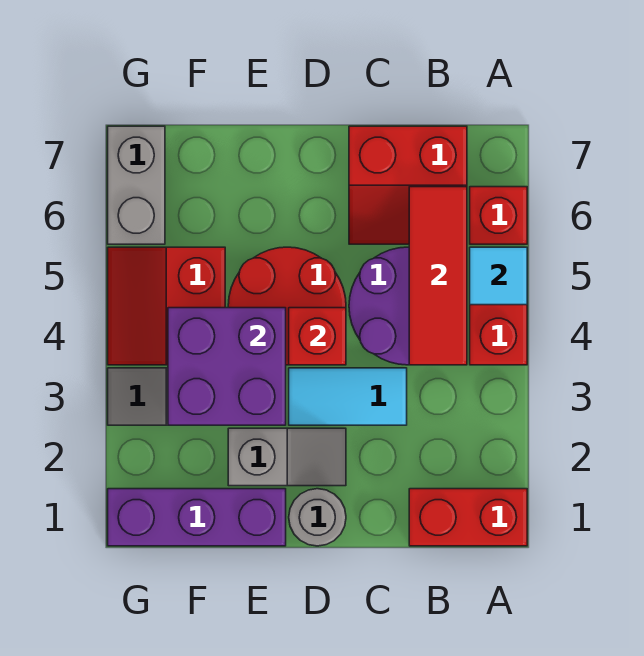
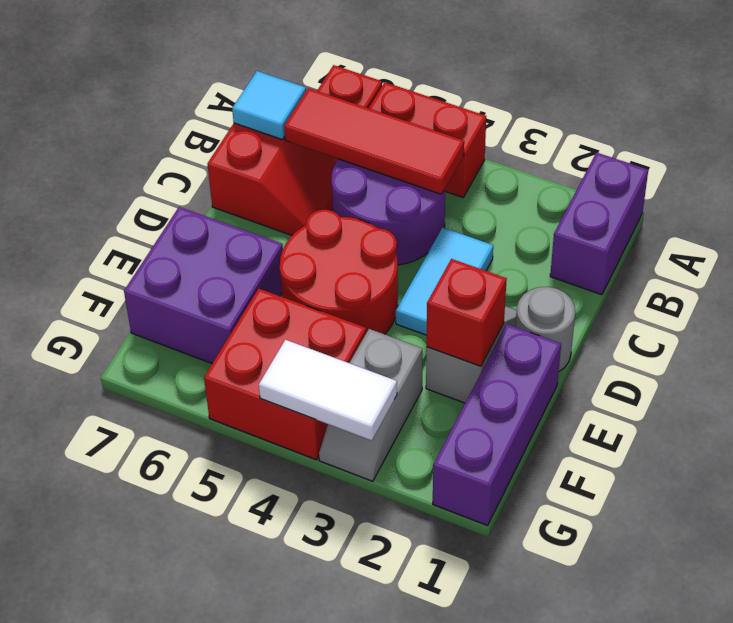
red brick A1:B1 level 1 -> purple brick A1:B1 level 1
cyan tile A5 level 2 -> cyan tile B7 level 2
red brick D4 level 2 -> red brick E2 level 2
purple brick E3:F4 level 2 -> purple brick E6:F7 level 1
red slope F4:G5 level 1 top F -> red brick F4:G5 level 1
none -> white tile G3:G4 level 2
grey brick G6:G7 level 1 -> none

